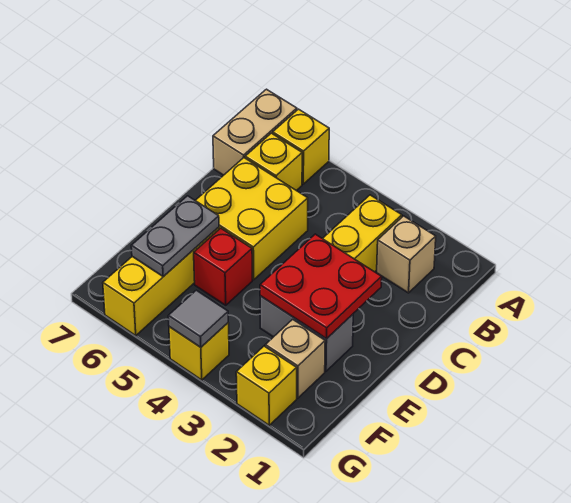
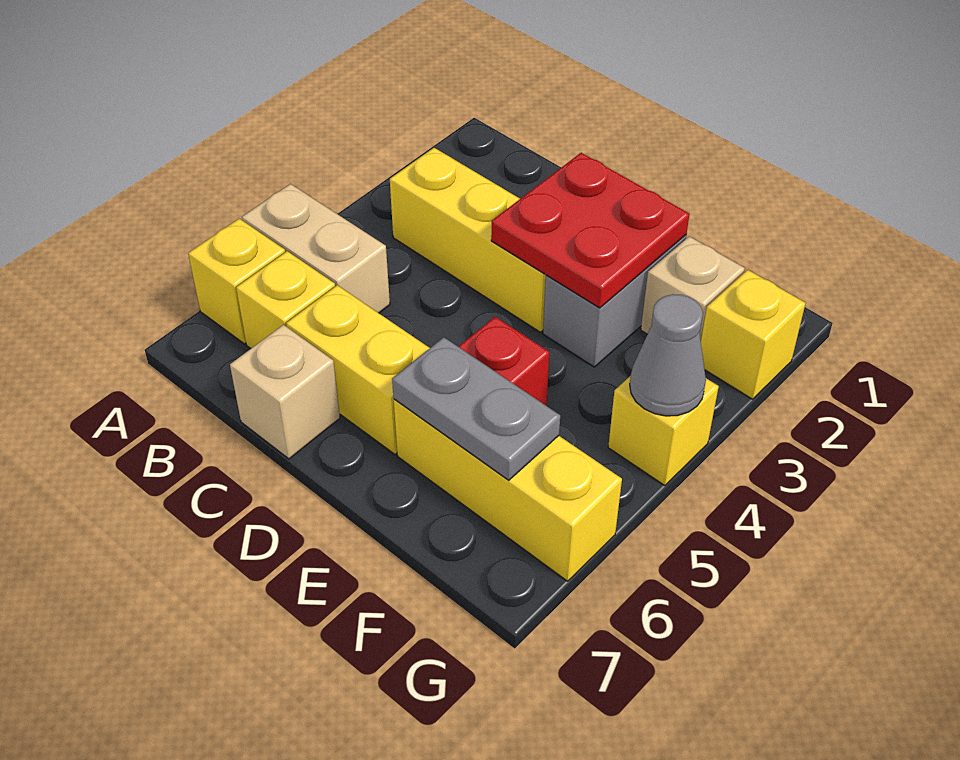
tan brick A7:B7 level 1 -> tan brick A5:B5 level 1
tan brick B2 level 1 -> tan brick C7 level 1
yellow brick C5:D6 level 1 -> yellow brick C6:D6 level 1
grey tile G4 level 2 -> grey cone G4 level 2

